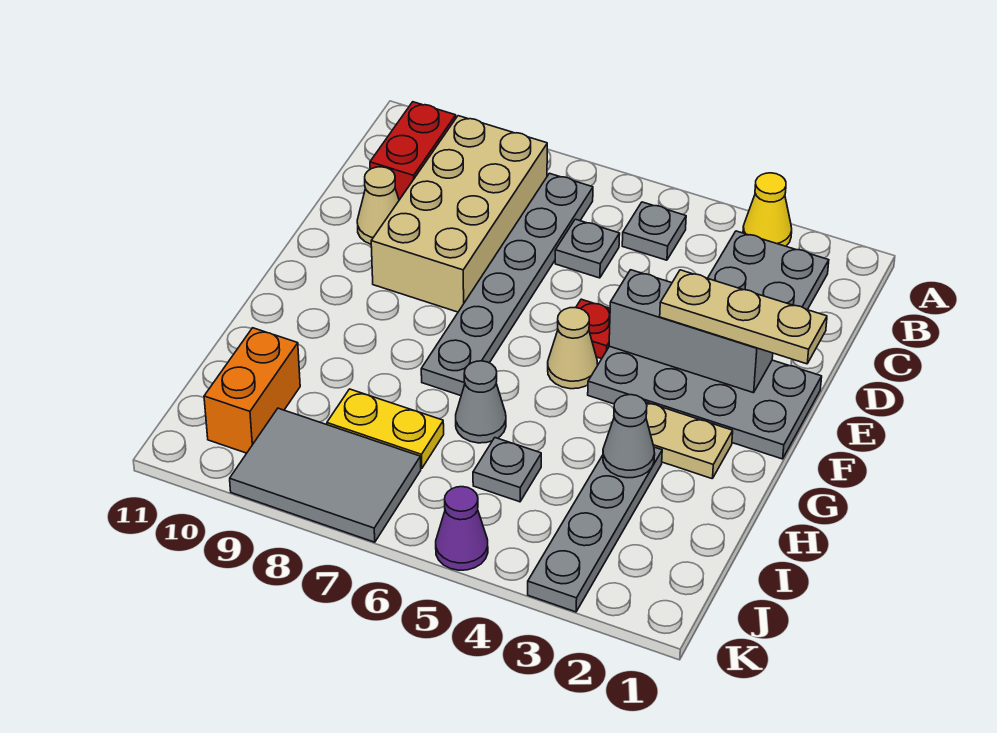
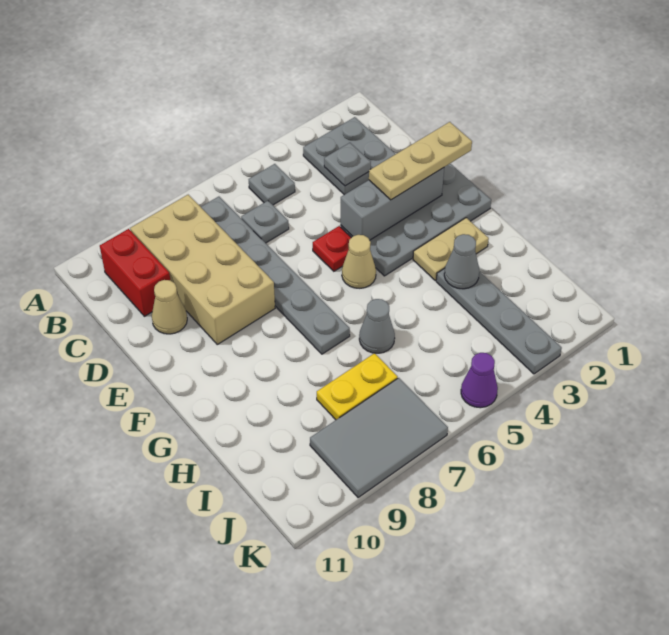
yellow cone A3 level 1 -> none
grey plate I5 level 1 -> grey plate C3 level 2
orange brick I10:J10 level 1 -> none

